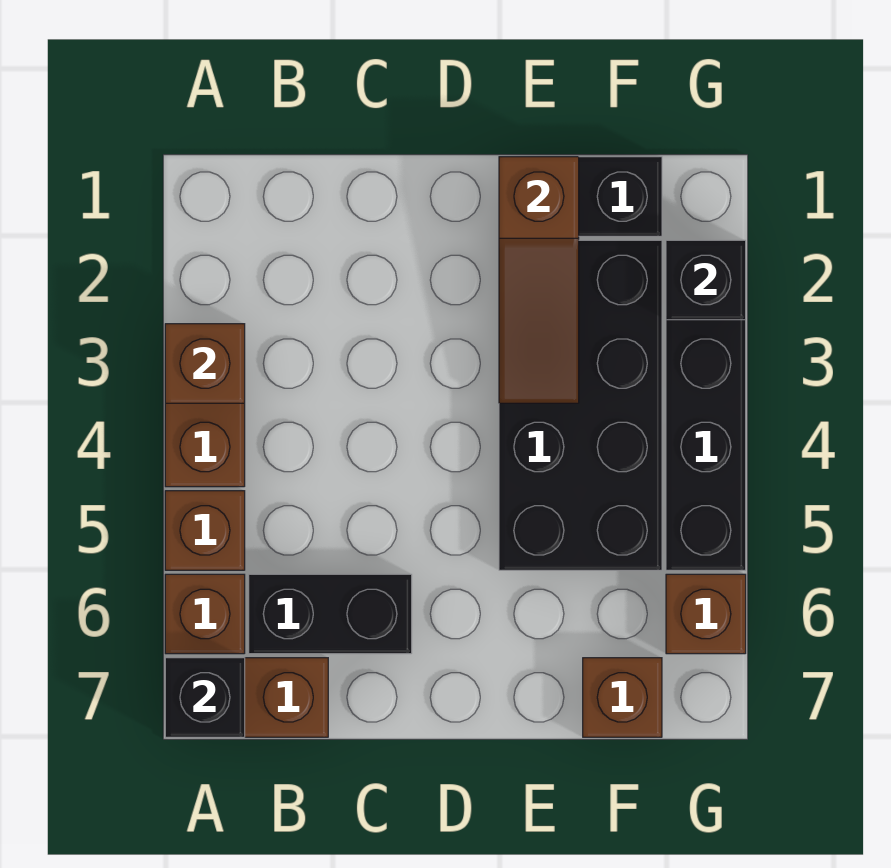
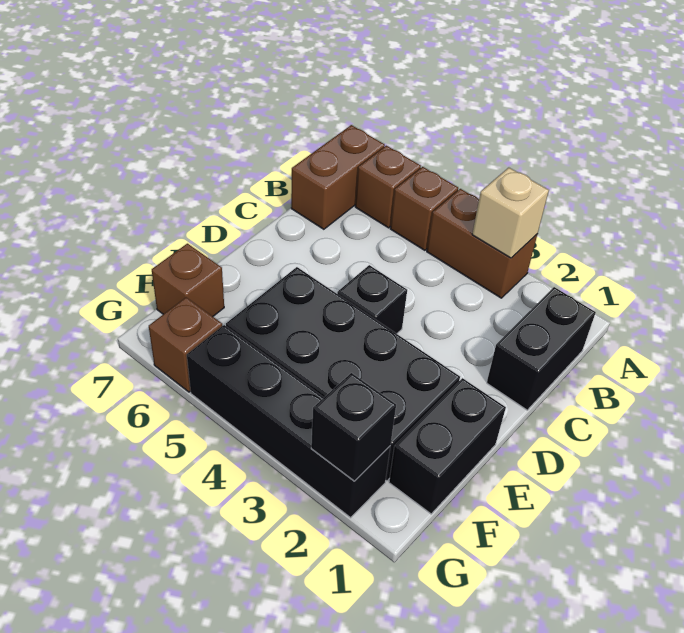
brown brick A3 level 2 -> tan brick A3 level 2
black brick A7 level 2 -> black brick D4 level 1
black brick B6:C6 level 1 -> black brick B1:C1 level 1
brown slope E1:E3 level 2 top 1 -> none

